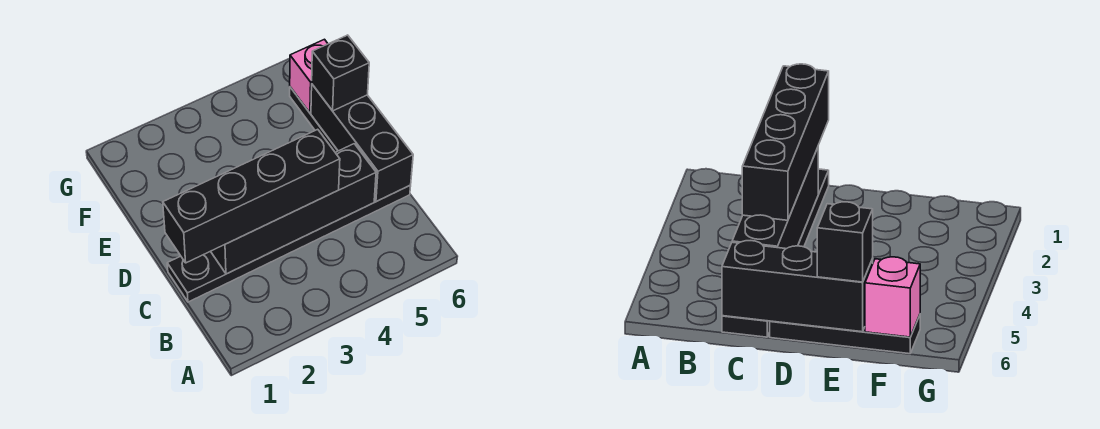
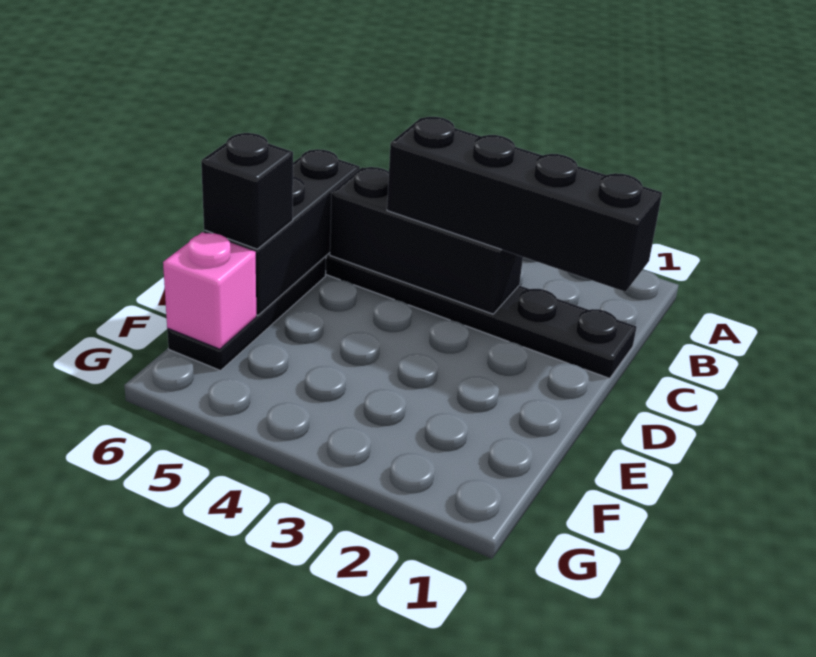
black brick C2:C5 level 2 -> black brick C3:C5 level 2

